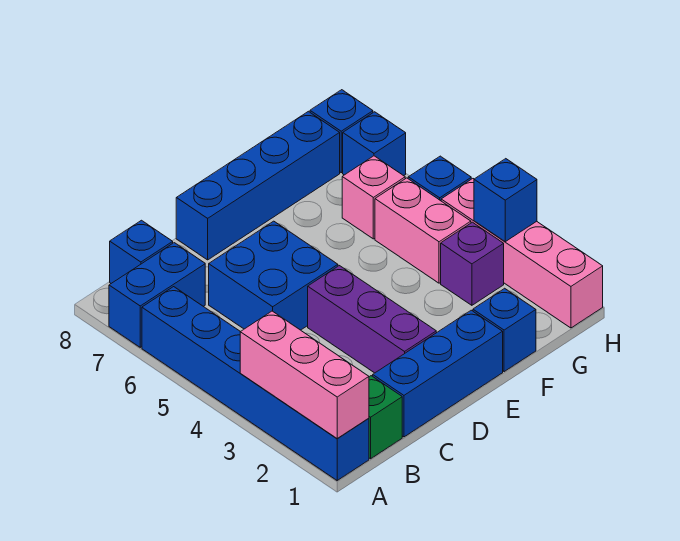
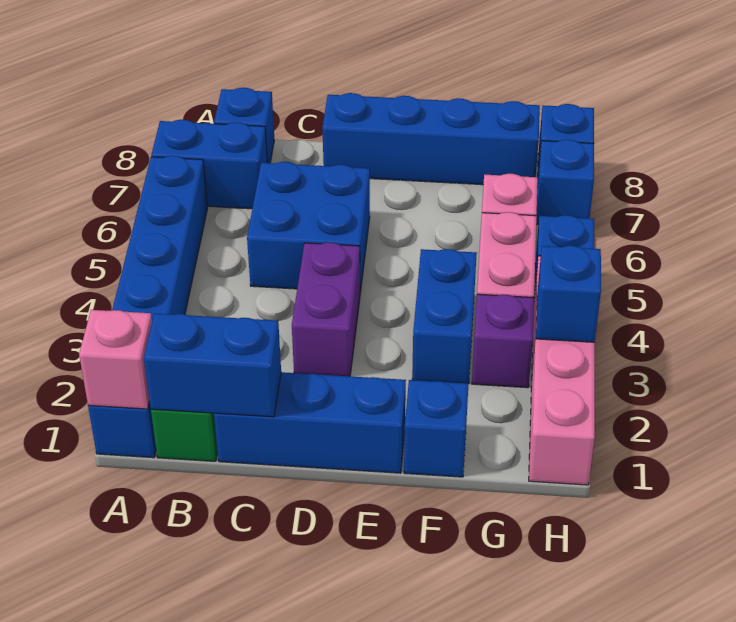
pink brick A1:A3 level 2 -> pink brick A1 level 2
none -> blue brick B1:C1 level 2
purple brick D2:D4 level 1 -> purple brick D3:D4 level 1
none -> blue brick F3:F4 level 1

